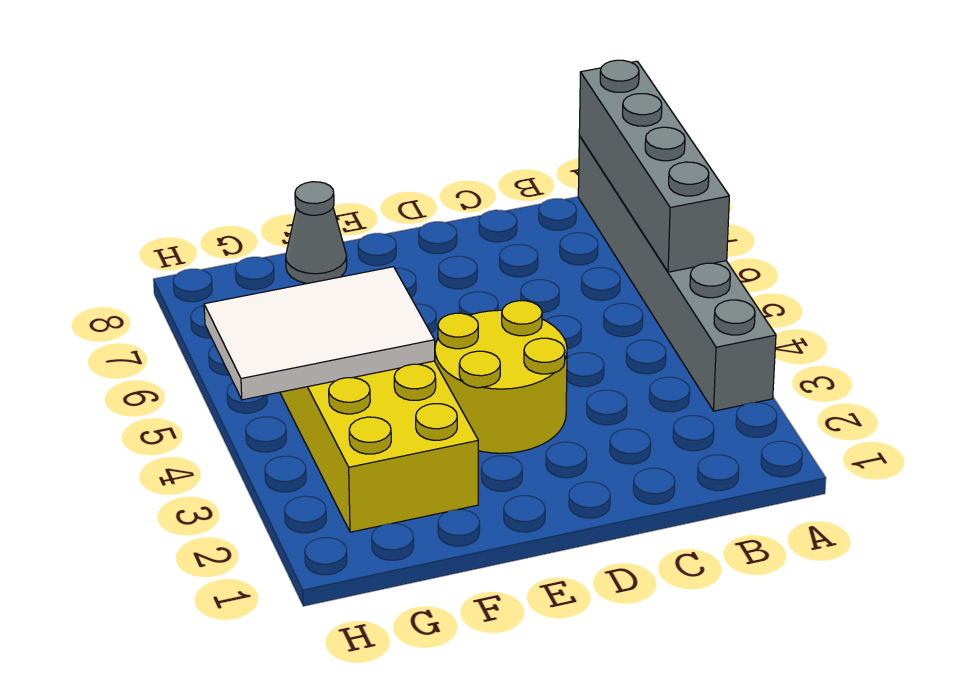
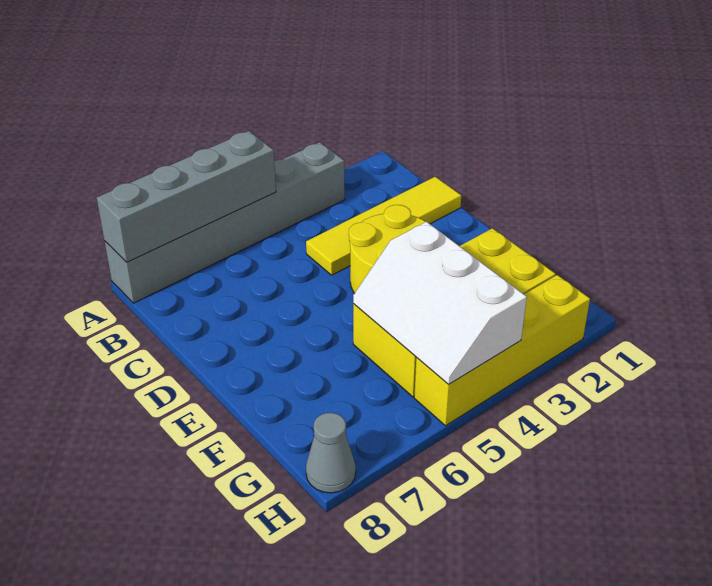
none -> yellow tile C1:C4 level 1
white tile F4:H5 level 2 -> white slope F4:H5 level 2 top 4
grey cone F8 level 1 -> grey cone H8 level 1
none -> yellow brick H2:H5 level 1

